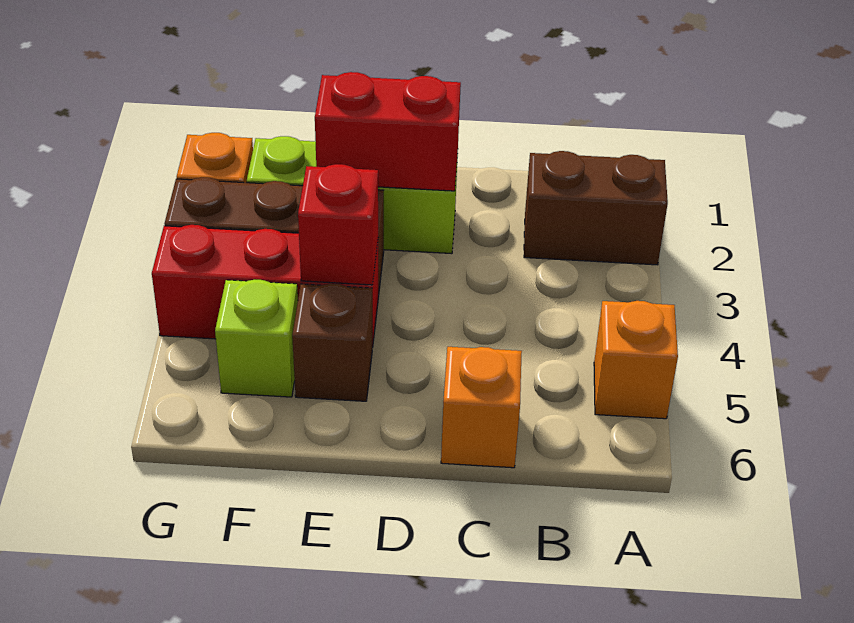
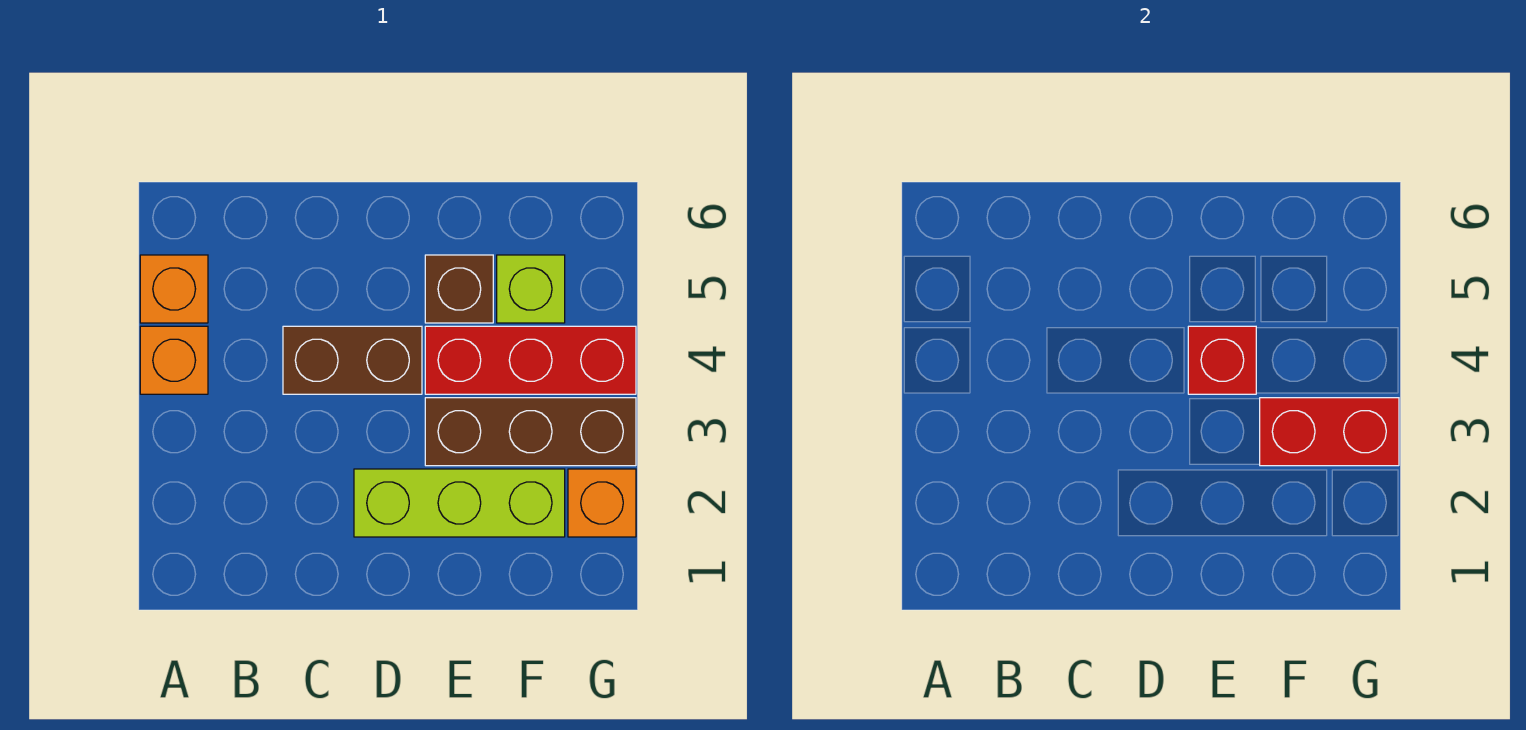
brown brick A2:B2 level 1 -> brown brick C4:D4 level 1
orange brick C6 level 1 -> orange brick A4 level 1
red brick D2:E2 level 2 -> red brick F3:G3 level 2

